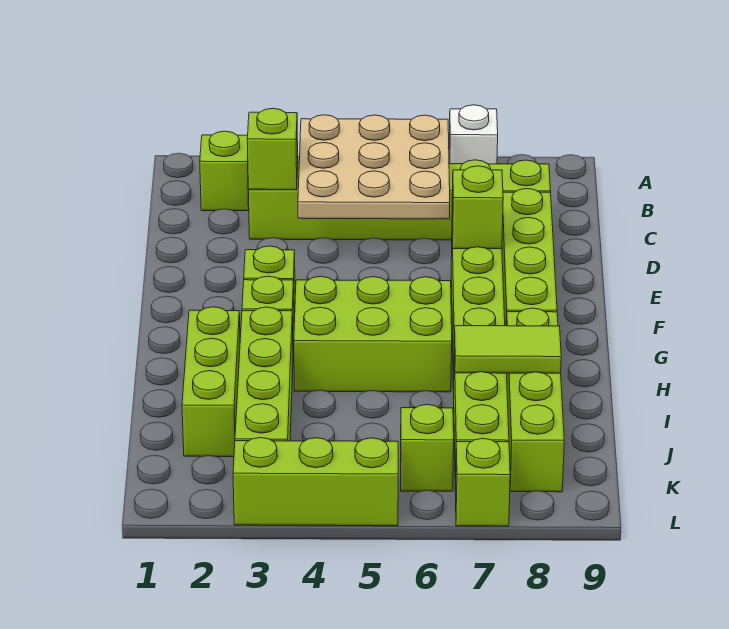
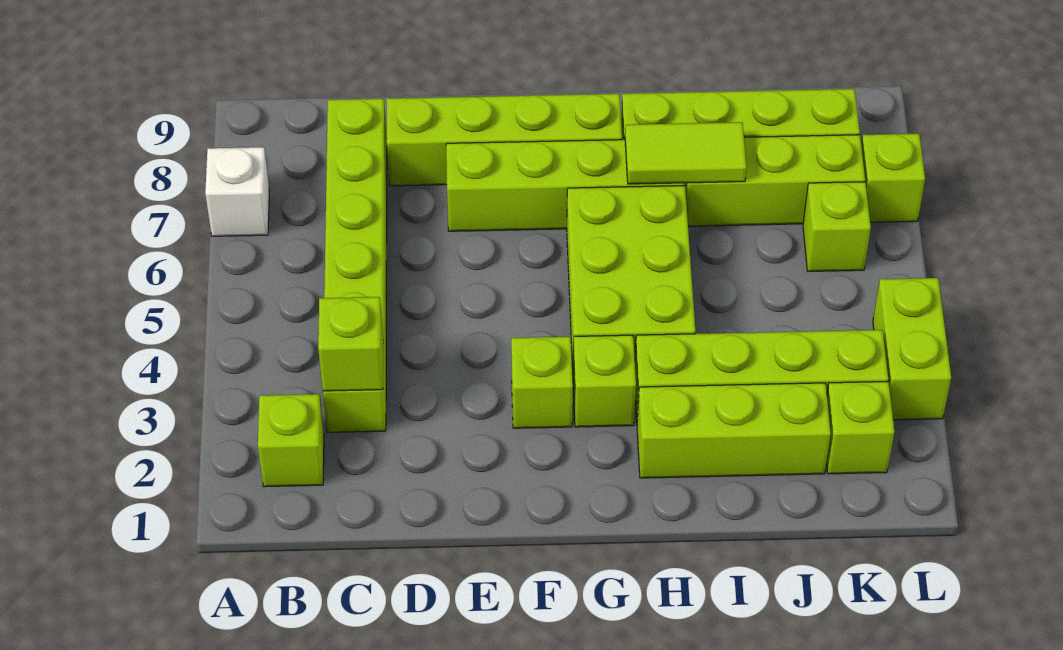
tan plate B4:D6 level 2 -> none
lime brick E7 level 2 -> lime brick K2 level 1
lime tile I7:I8 level 2 -> lime tile H7:I7 level 2
lime brick L3:L5 level 1 -> lime brick L3:L4 level 1

